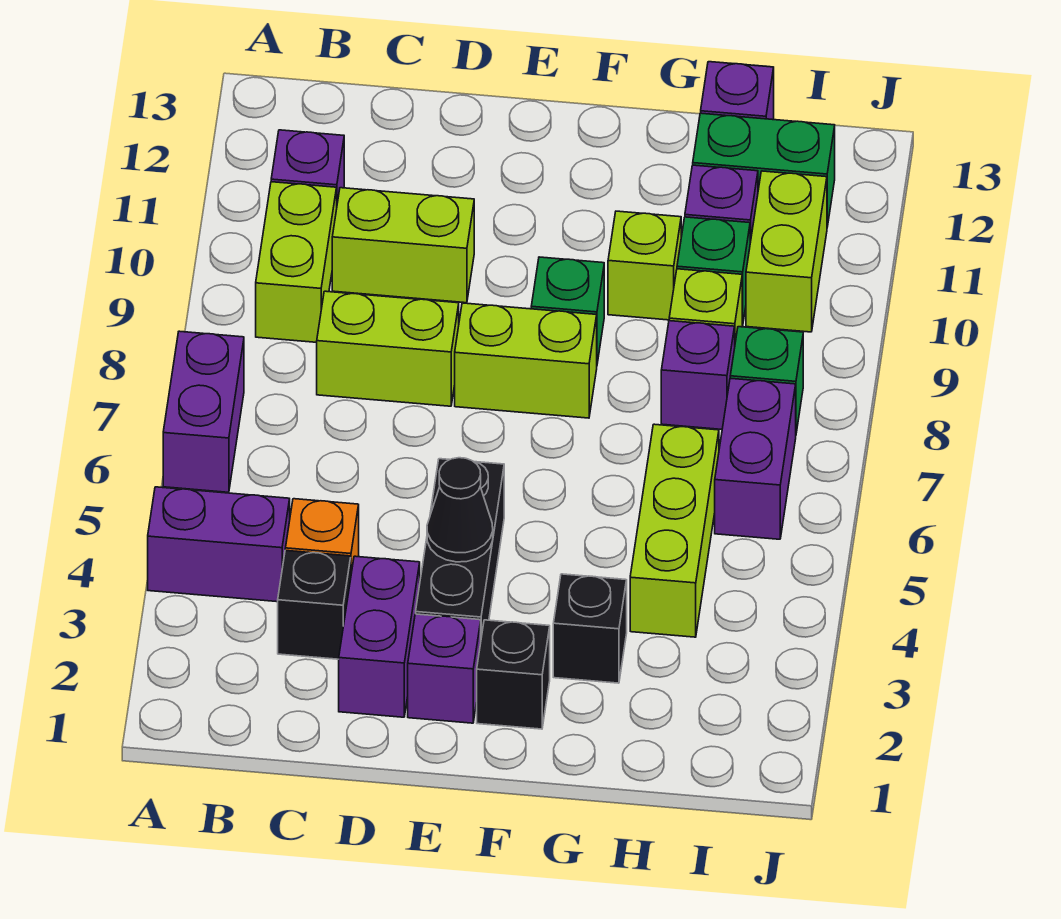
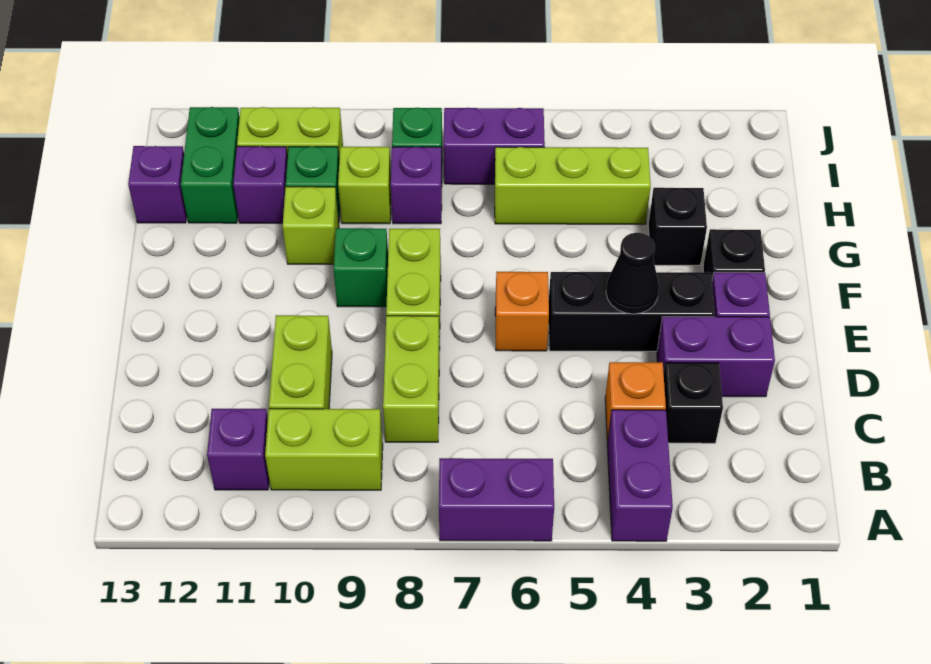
none -> orange brick E6 level 1

